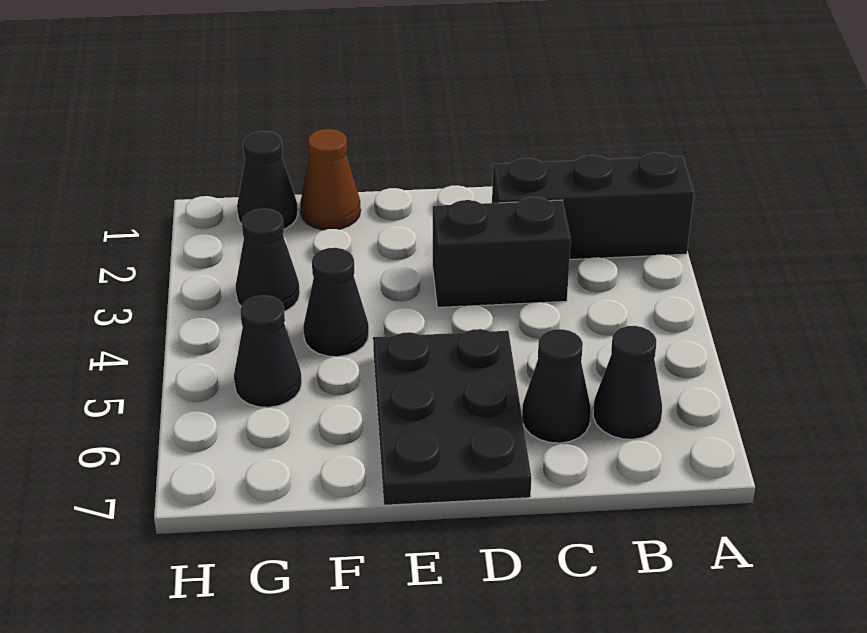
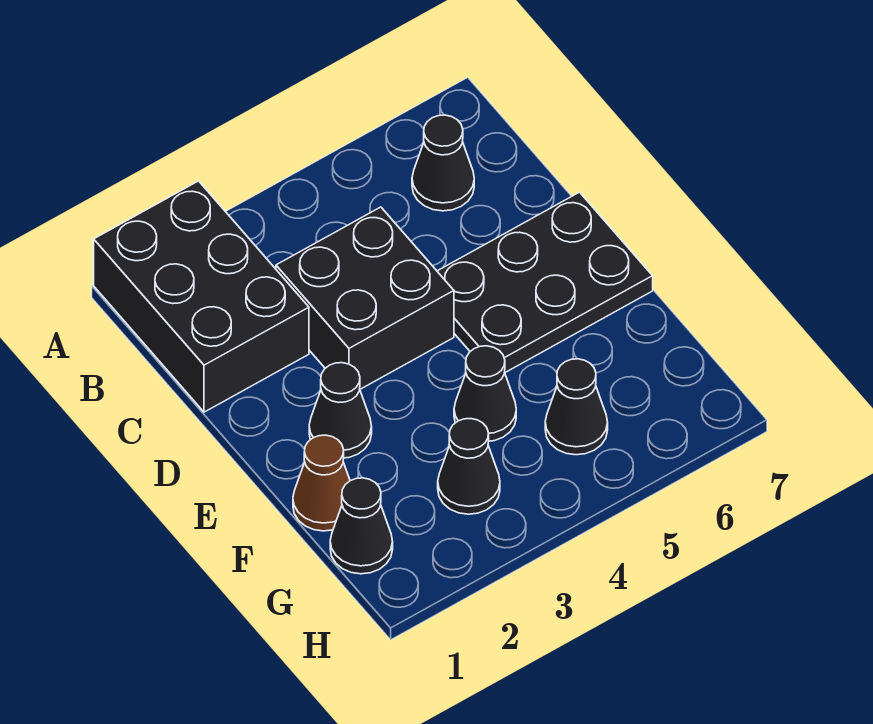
black brick A2:C2 level 1 -> black brick A1:C2 level 1
black brick C3:D3 level 1 -> black brick C3:D4 level 1
black cone C6 level 1 -> black cone E2 level 1

